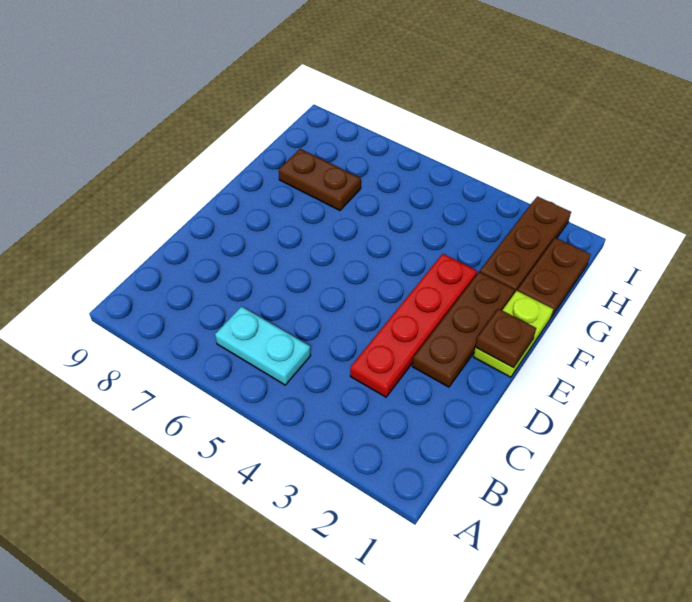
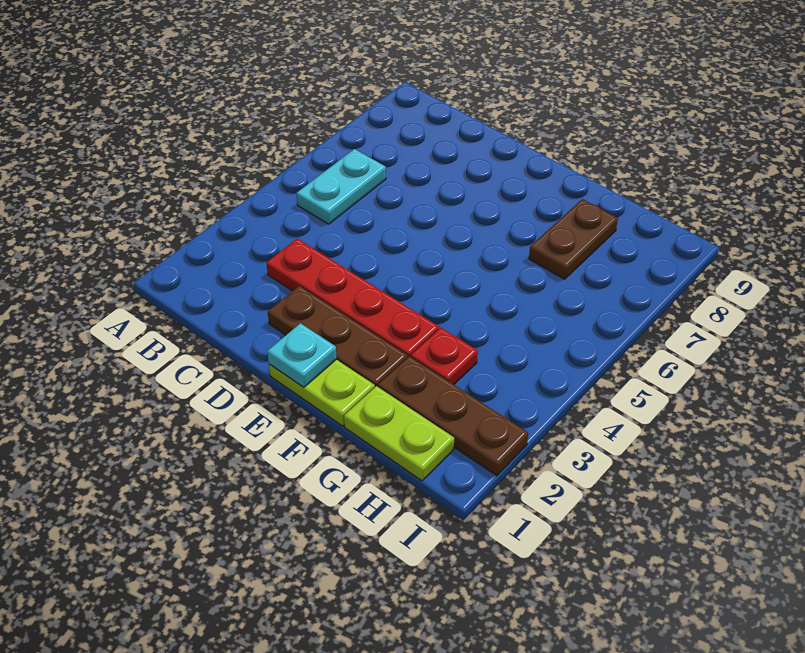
brown plate E1 level 2 -> cyan plate E1 level 2
brown plate G1:H1 level 1 -> lime plate G1:H1 level 1
none -> red plate G3 level 1

